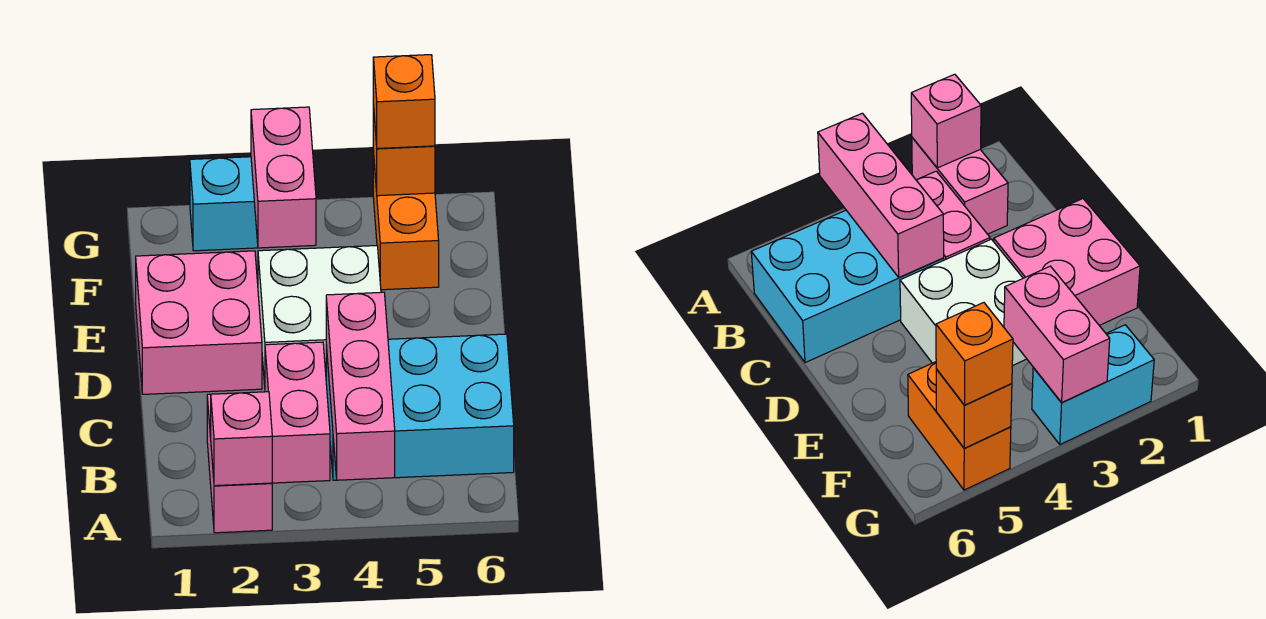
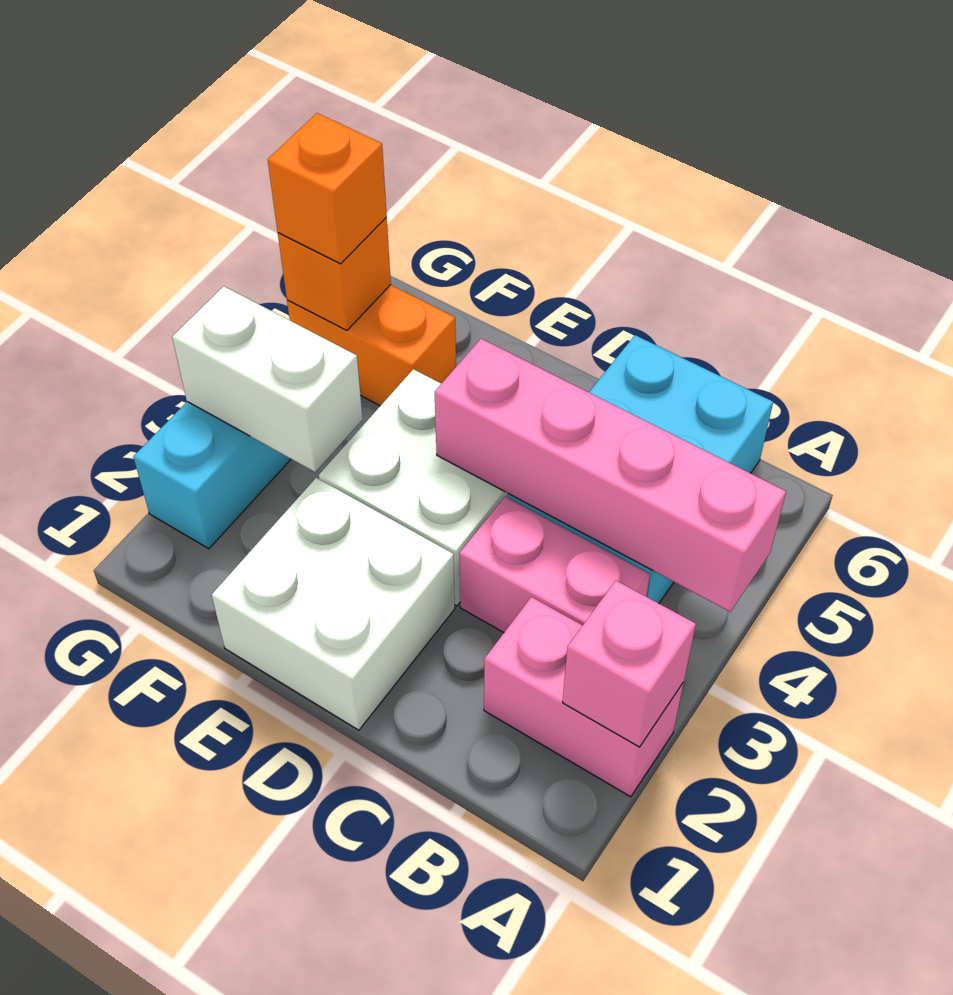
pink brick A4:C4 level 2 -> pink brick A4:D4 level 2
pink brick D1:E2 level 1 -> white brick D1:E2 level 1
pink brick F3:G3 level 2 -> white brick F3:G3 level 2

